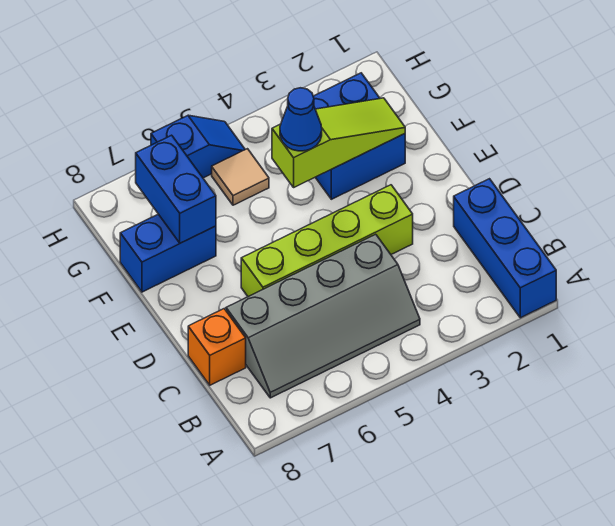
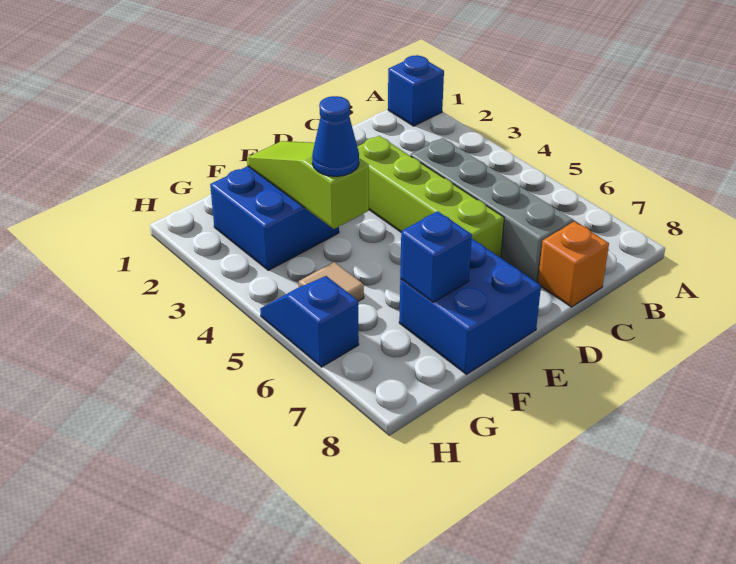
blue brick A1:C1 level 1 -> blue brick A1 level 1
blue brick F7:F8 level 1 -> blue brick E7:F8 level 1
blue brick F7:G7 level 2 -> blue brick F7 level 2

